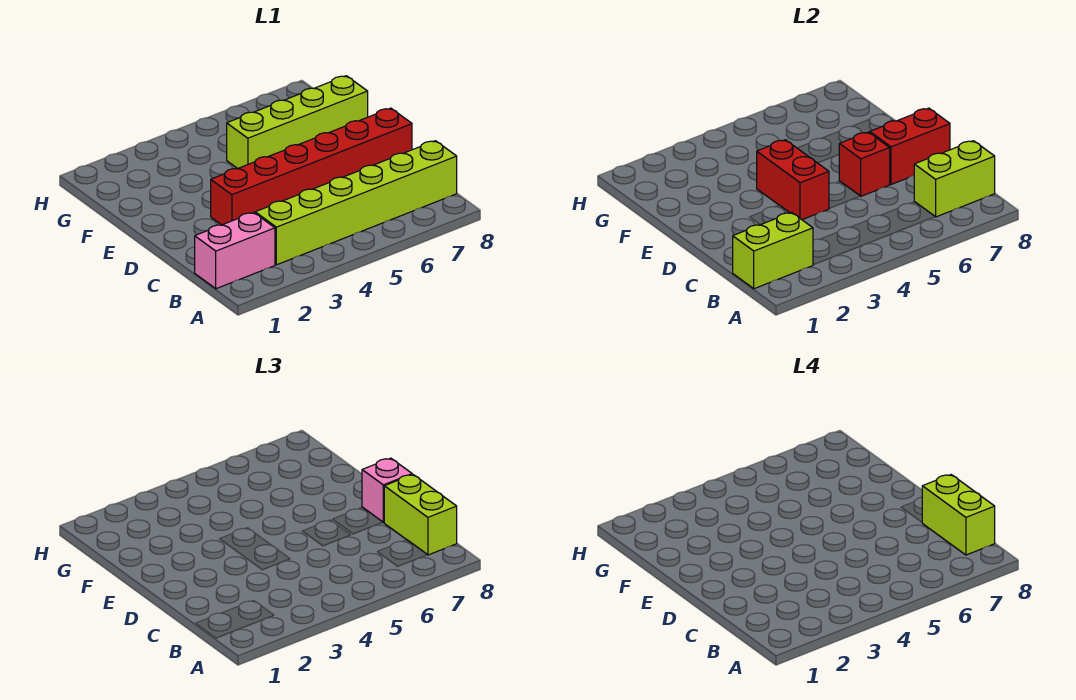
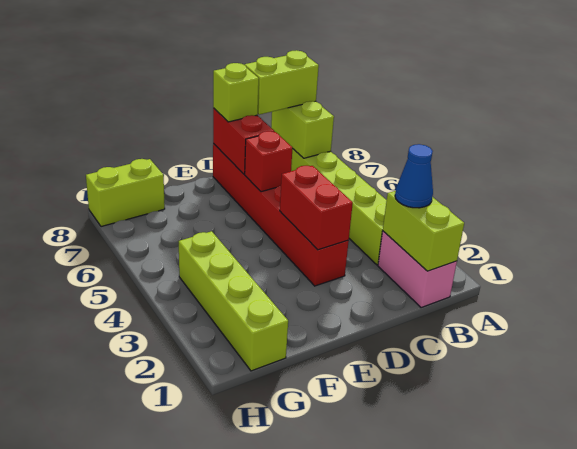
none -> blue cone B2 level 3
lime brick B8:C8 level 4 -> lime brick G8:H8 level 1
red brick D4:E4 level 2 -> red brick D3:D4 level 2
pink brick D8 level 3 -> lime brick D8 level 3
lime brick F5:F8 level 1 -> lime brick G1:G4 level 1

